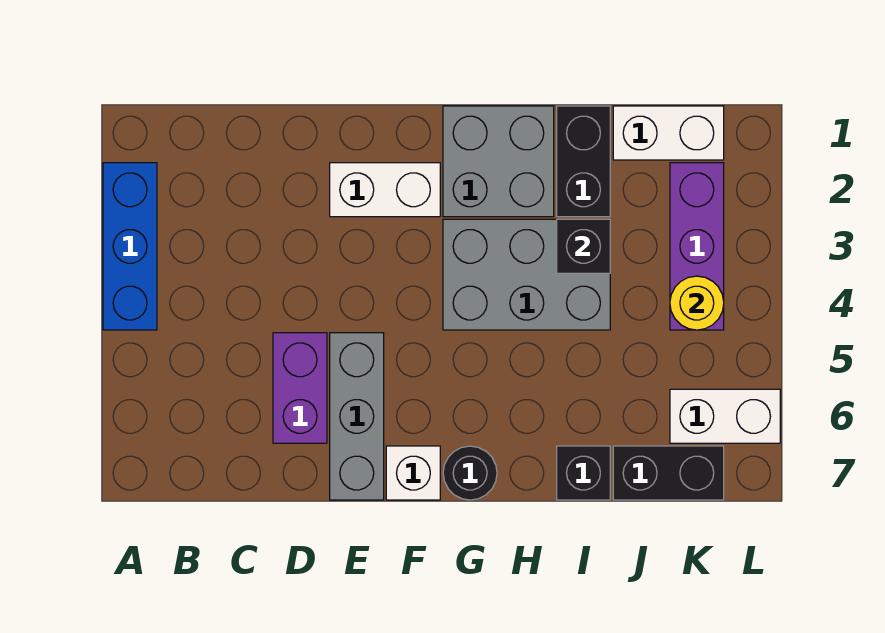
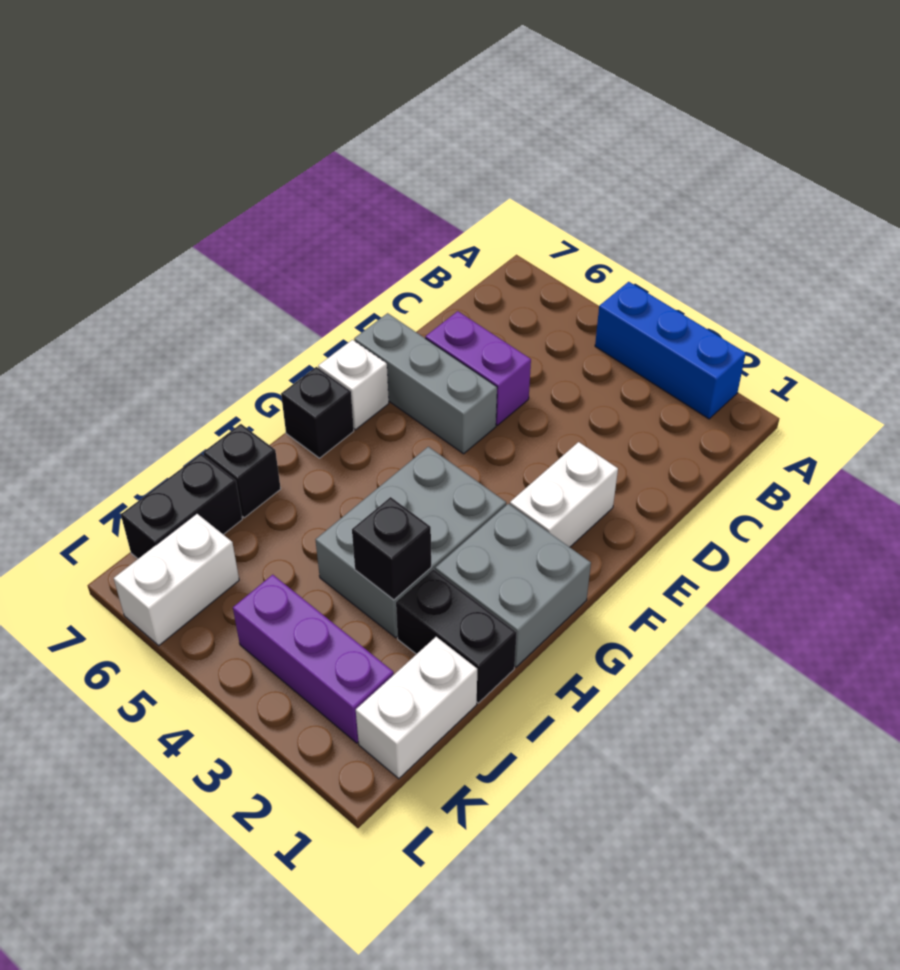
black round brick G7 level 1 -> black brick G7 level 1
yellow round brick K4 level 2 -> none

